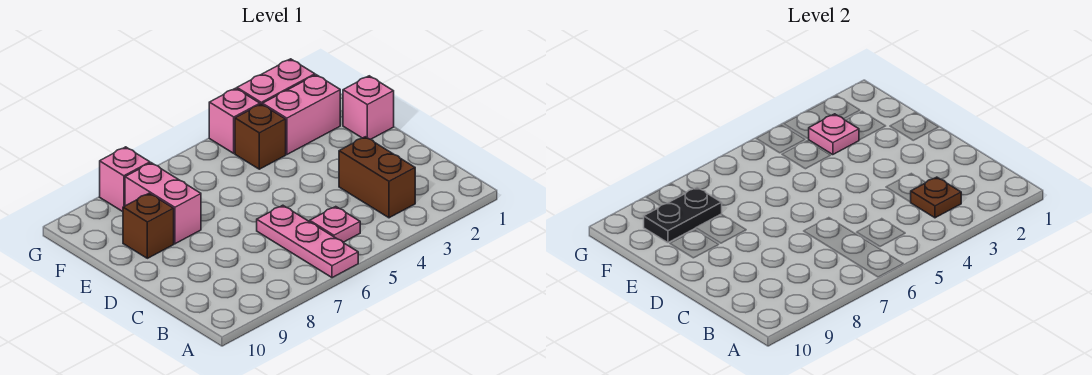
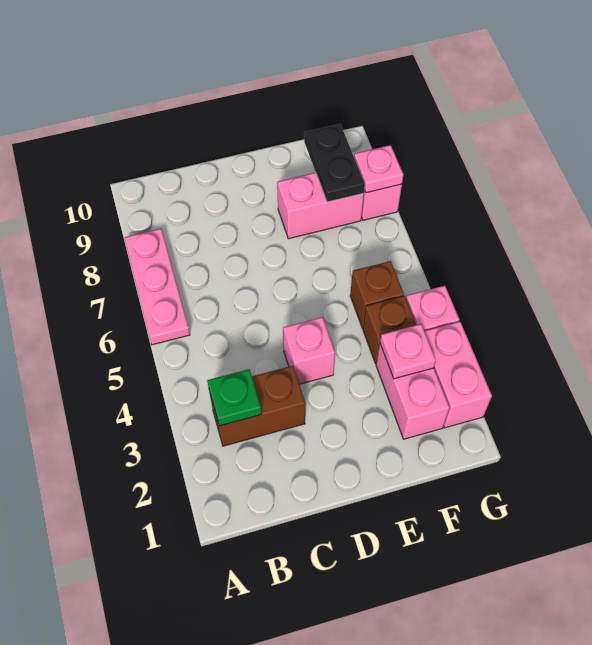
pink plate A6:C6 level 1 -> pink plate A6:A8 level 1
brown plate B3 level 2 -> green plate B3 level 2
pink plate B5 level 1 -> pink plate G8 level 2
pink brick E1 level 1 -> pink brick D4 level 1
brown brick E9 level 1 -> brown brick F5 level 1

